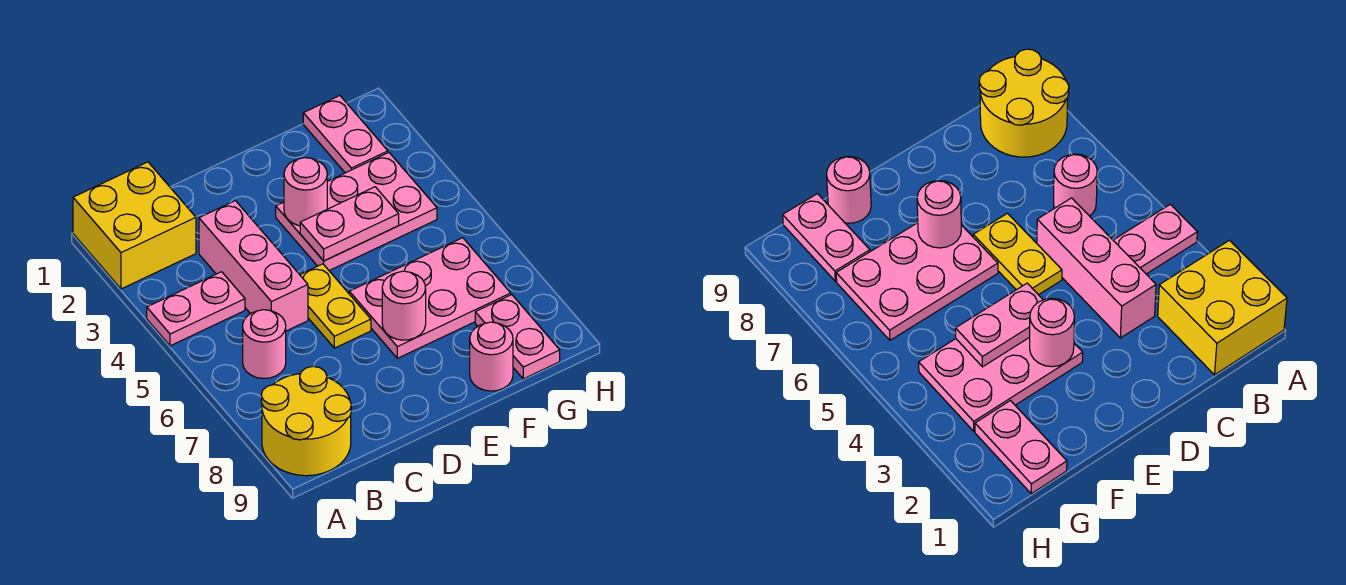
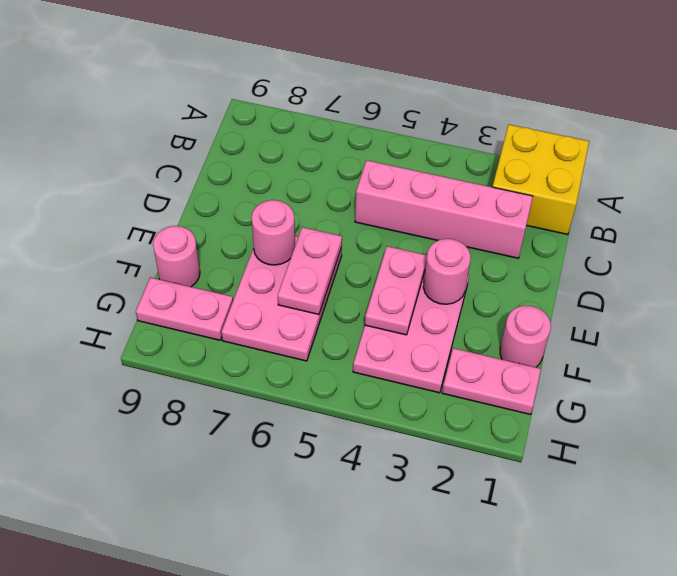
pink plate A4:B4 level 1 -> pink plate E6:F6 level 2
yellow round brick A8:B9 level 1 -> none
pink round brick B6 level 1 -> pink round brick F1 level 1
pink brick C3:C5 level 1 -> pink brick C2:C5 level 1
yellow plate D5:D6 level 1 -> none

